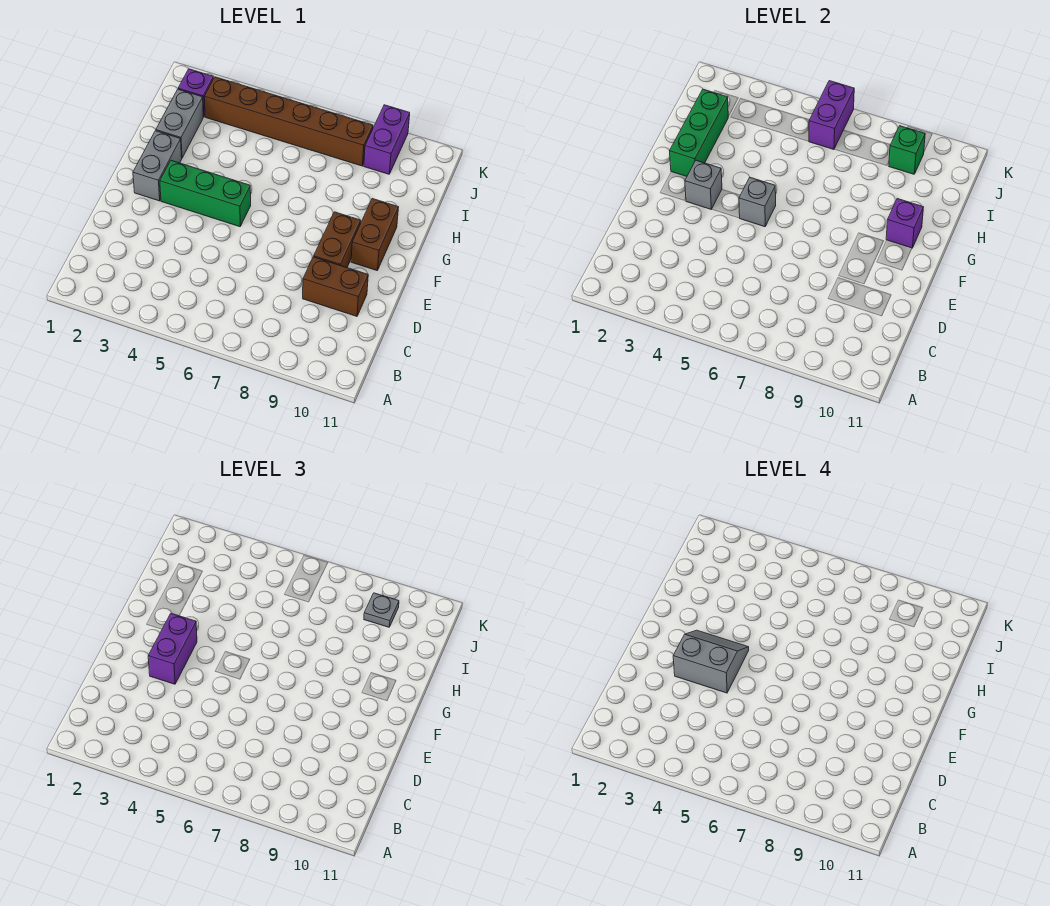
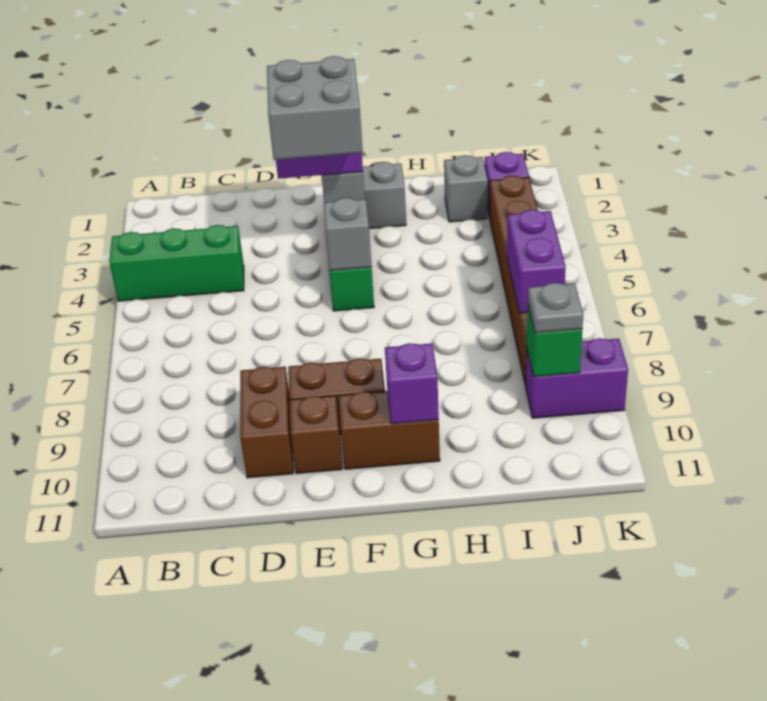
grey slope E3:F4 level 4 top E -> grey brick E3:F4 level 4
none -> brown brick E10 level 1
green brick G2:I2 level 2 -> green brick A4:C4 level 1
grey brick H2:I2 level 1 -> grey brick I2 level 1
purple brick J6:K6 level 2 -> purple brick J6:J7 level 2

